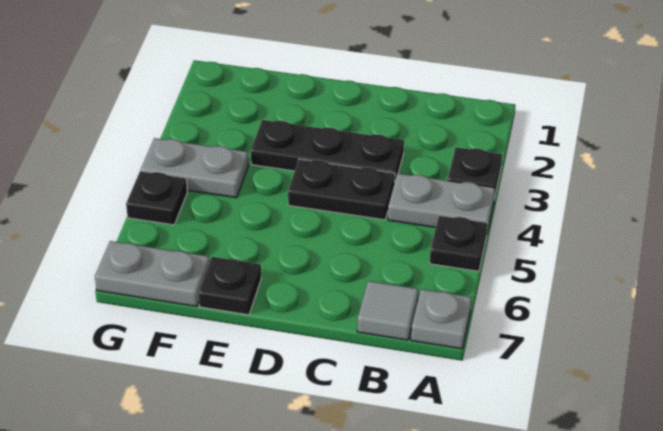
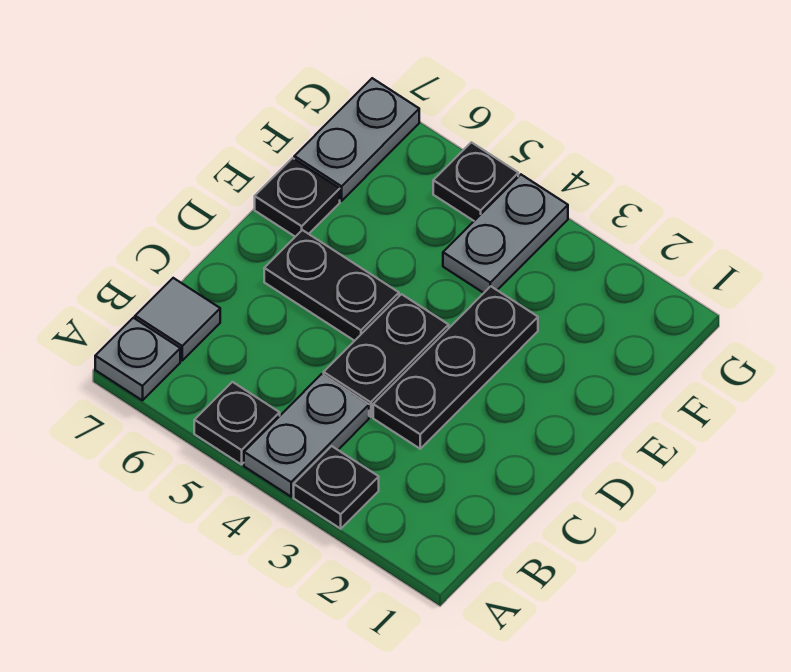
none -> black plate D5:D6 level 1

